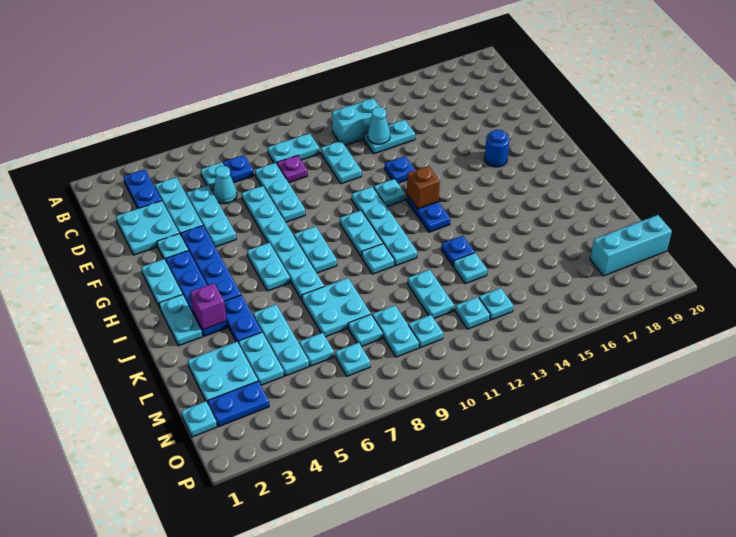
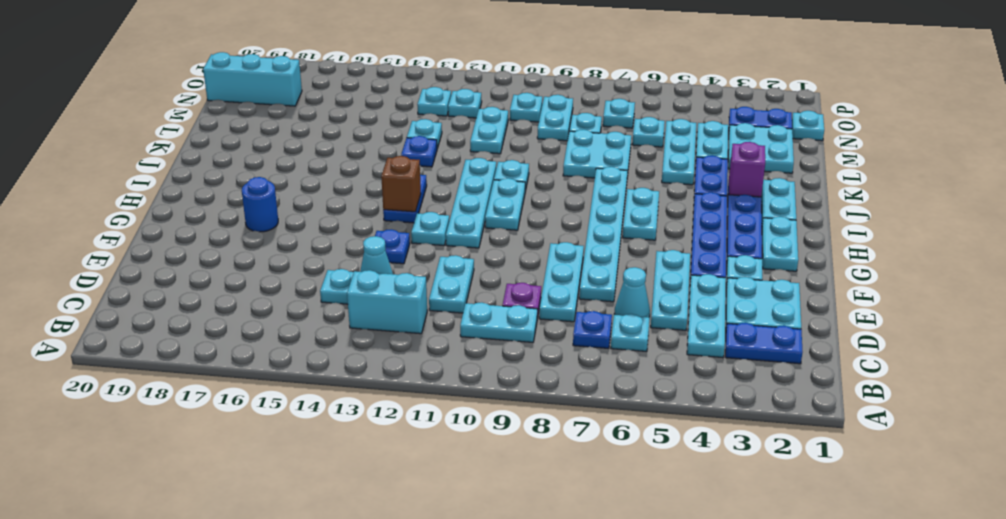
blue plate B3:C3 level 1 -> blue plate C2:C3 level 1
cyan plate H8:I8 level 1 -> none

